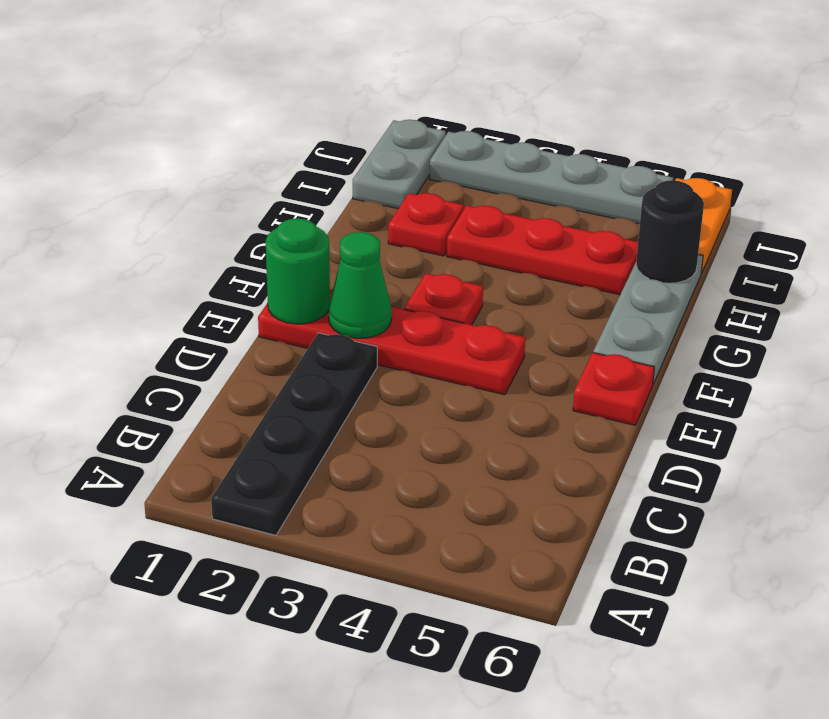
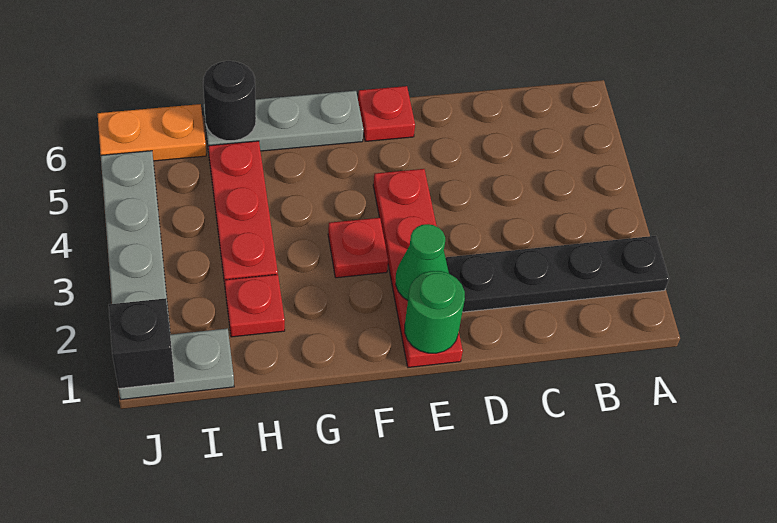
none -> black brick J1 level 2

